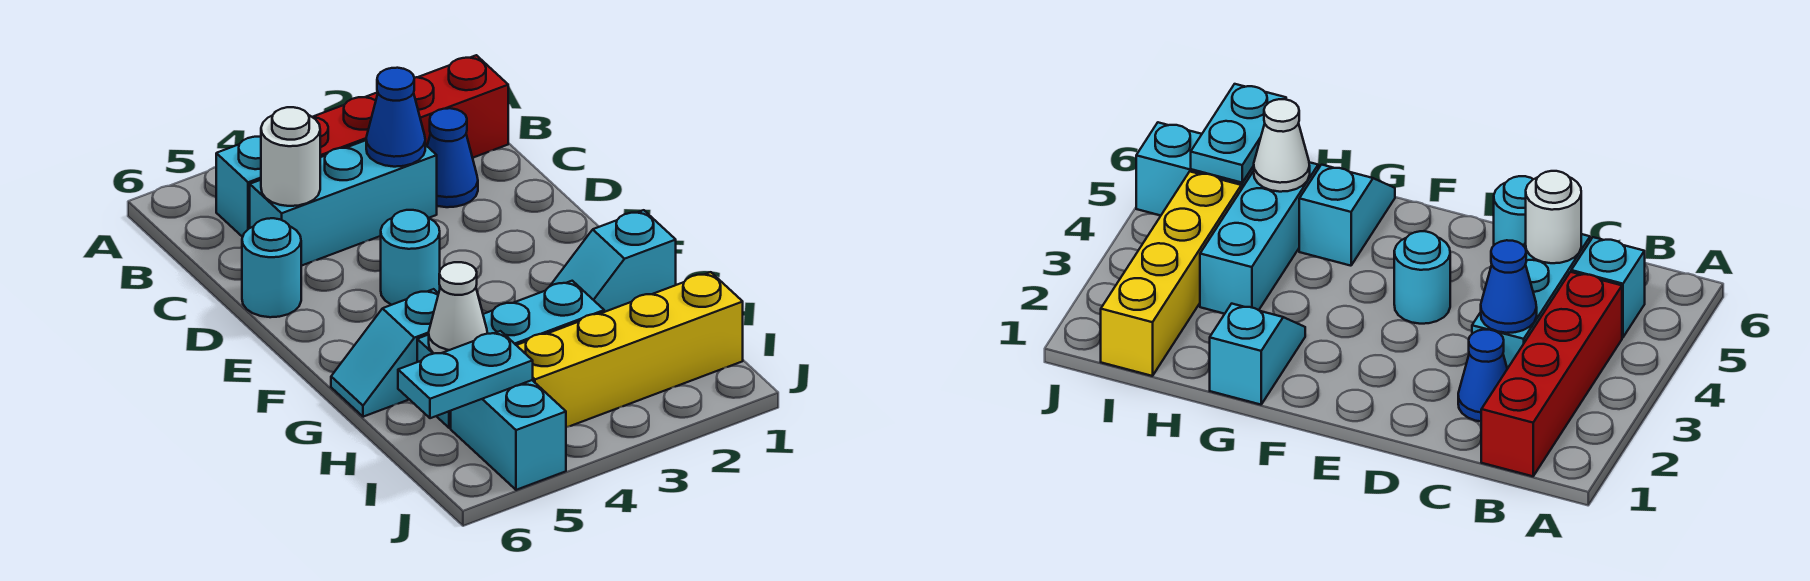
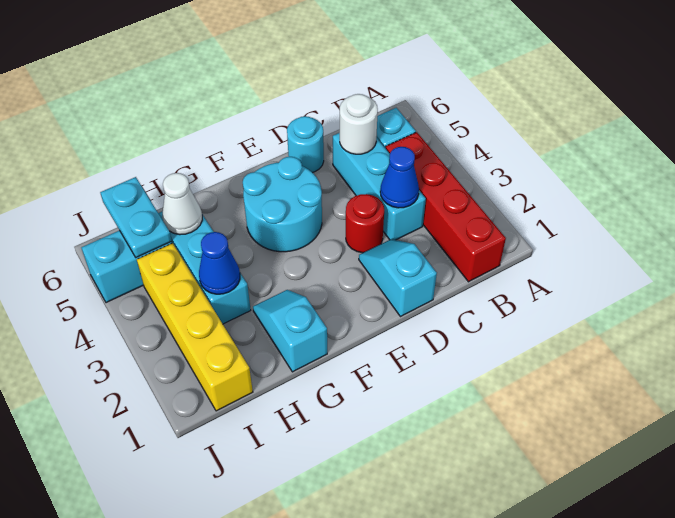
blue cone C2 level 1 -> blue cone H3 level 2
none -> red round brick D3 level 1
cyan round brick E4 level 1 -> cyan round brick E4:F5 level 1
cyan slope G5:G6 level 1 top 5 -> cyan slope D1:D2 level 1 top 1

